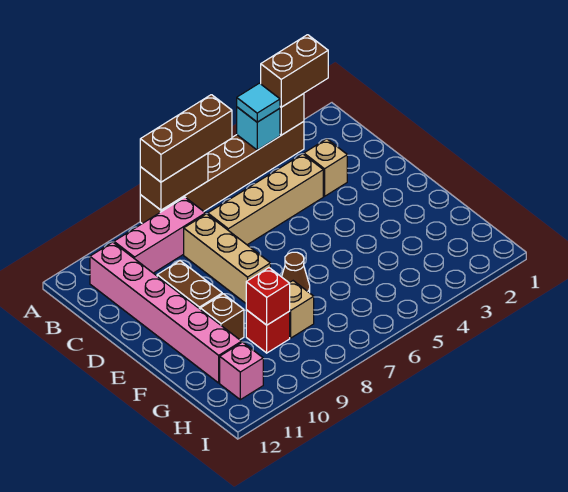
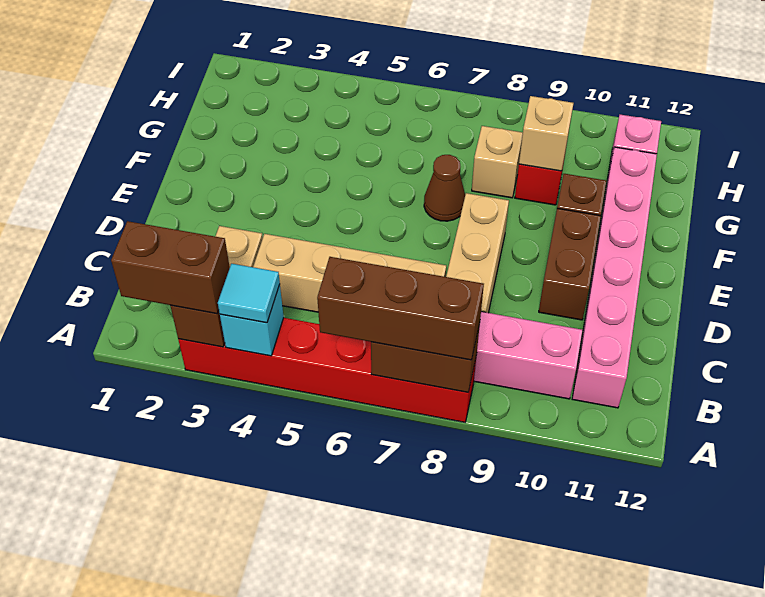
brown brick A3:A8 level 1 -> red brick A3:A8 level 1
red brick G9 level 2 -> tan brick G9 level 2

